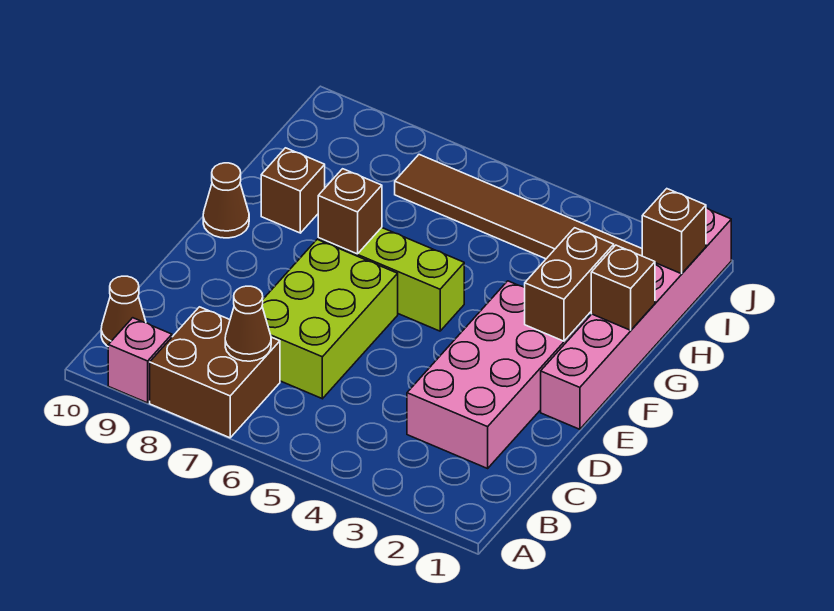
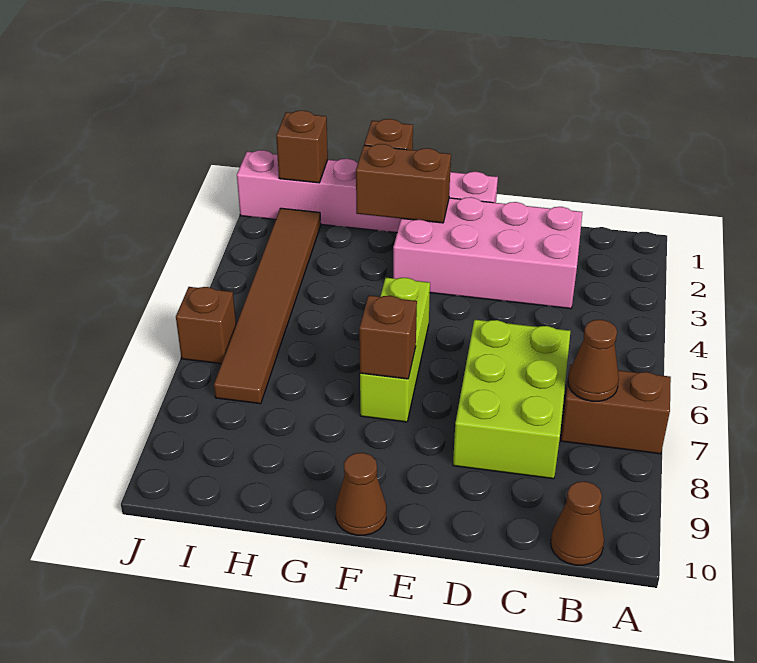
brown brick A7:B8 level 1 -> brown brick A7:B7 level 1
pink brick A9 level 1 -> none
lime brick C6:E7 level 1 -> lime brick C6:D8 level 1
brown brick G9 level 1 -> brown brick J6 level 1

